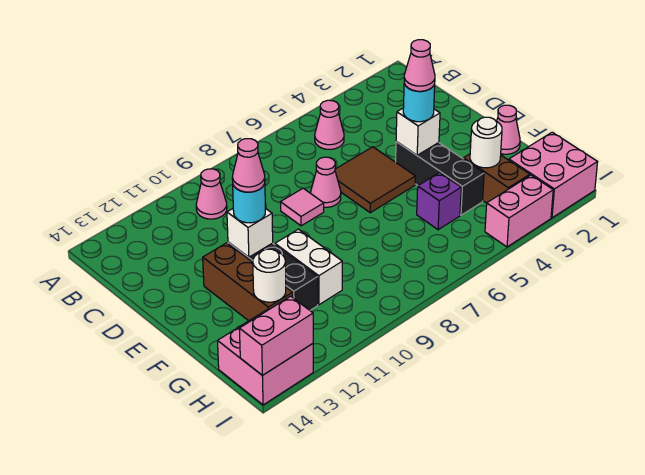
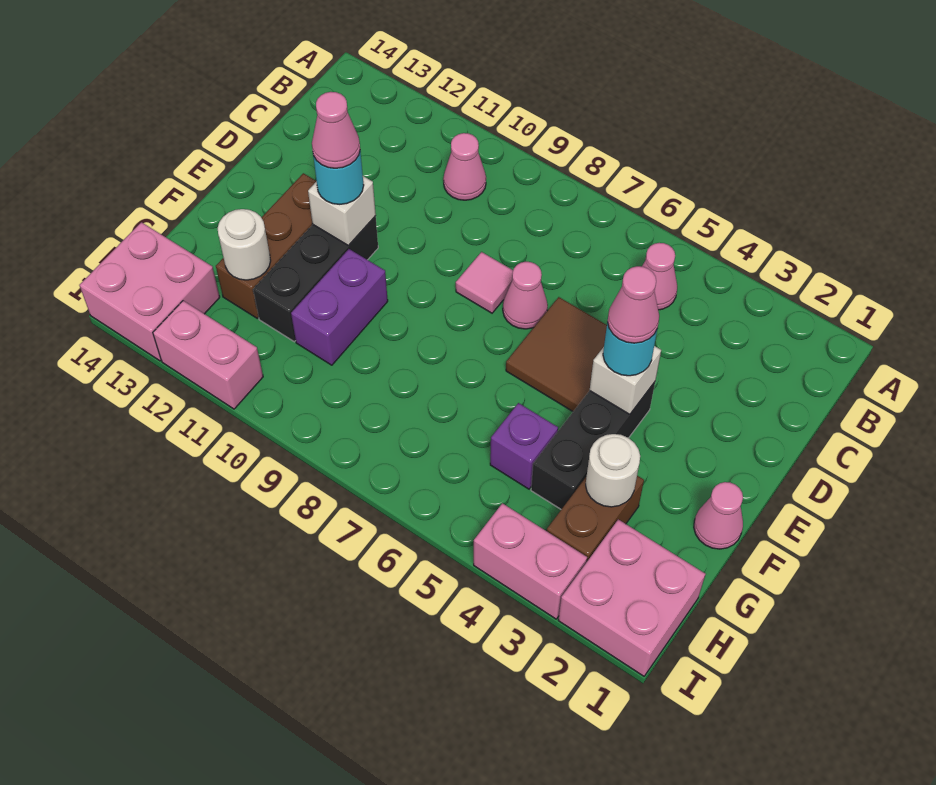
white brick F10:G10 level 1 -> purple brick F10:G10 level 1
pink brick I13:I14 level 2 -> pink brick I11:I12 level 1

